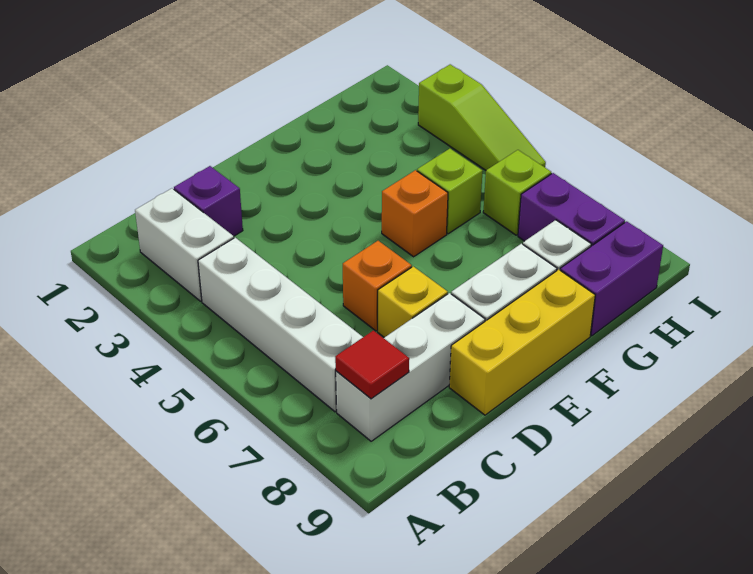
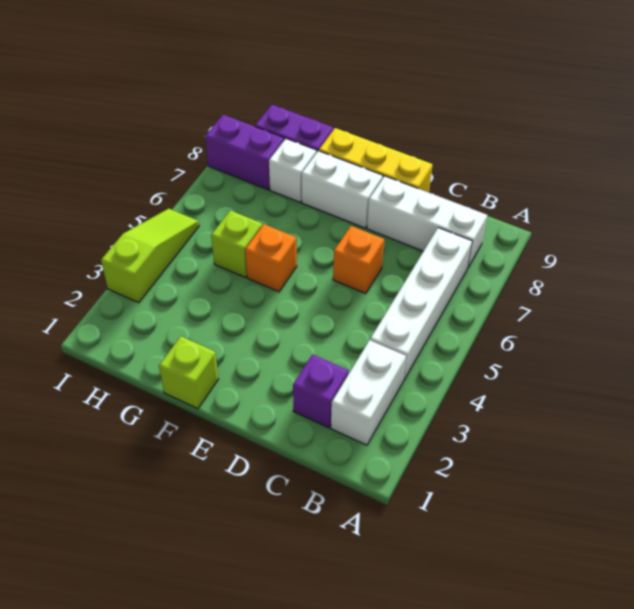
red tile B8 level 2 -> none
yellow brick D7 level 1 -> none
lime brick H6 level 1 -> lime brick F1 level 1
purple brick H7:H8 level 1 -> purple brick H8:I8 level 1

